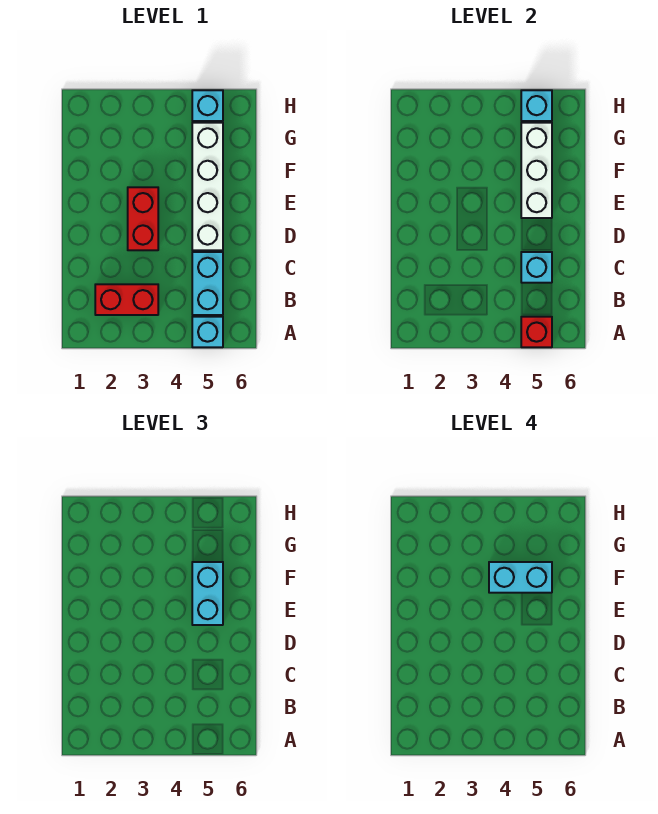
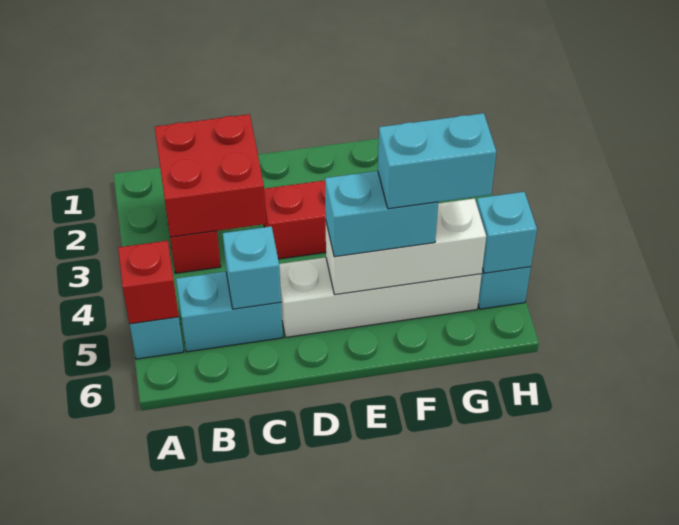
none -> red brick B2:C3 level 2
cyan brick F4:F5 level 4 -> cyan brick F5:G5 level 4

